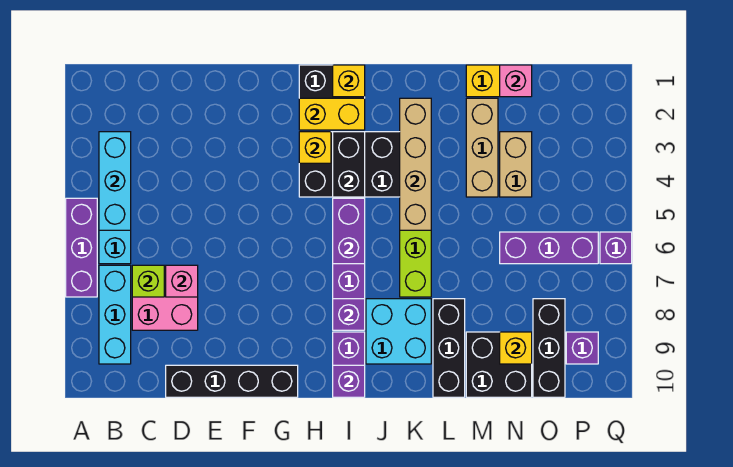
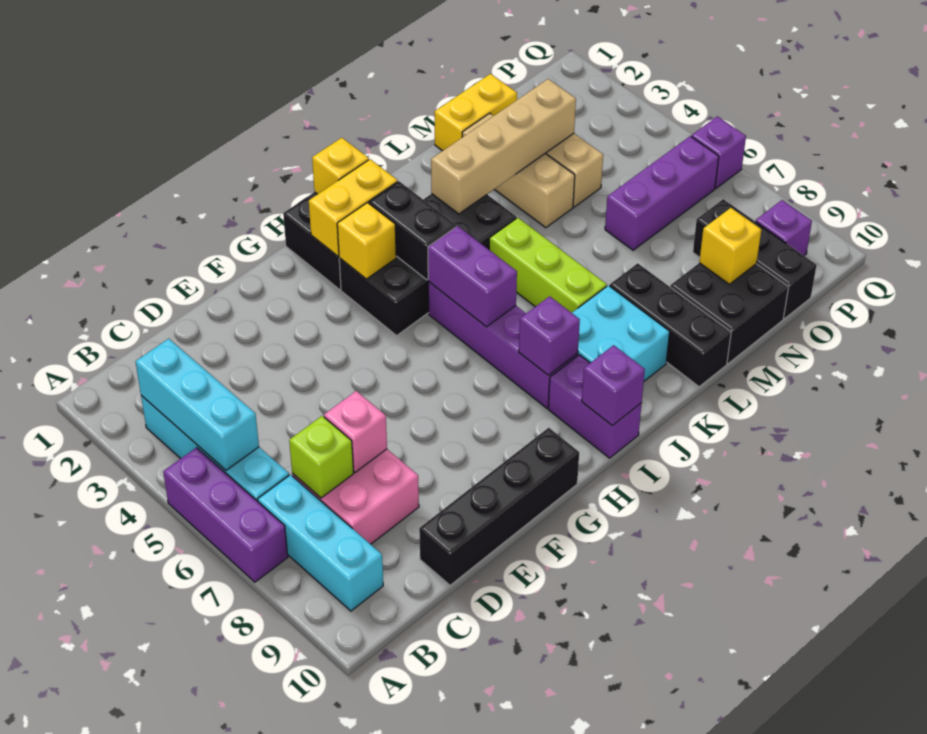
tan brick K2:K5 level 2 -> tan brick K3:N3 level 2
pink brick N1 level 2 -> none

